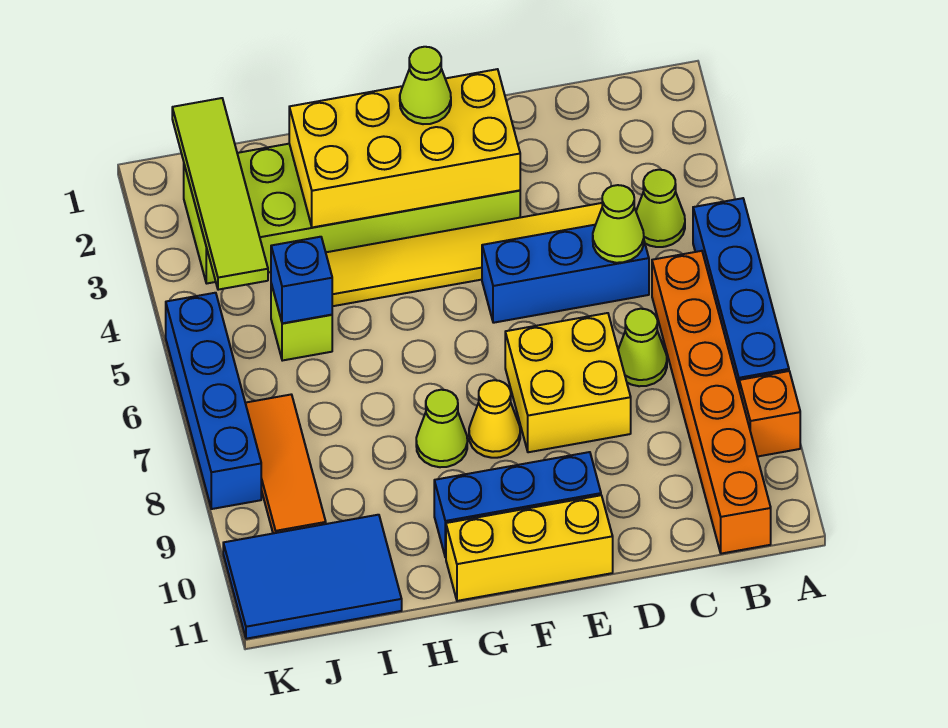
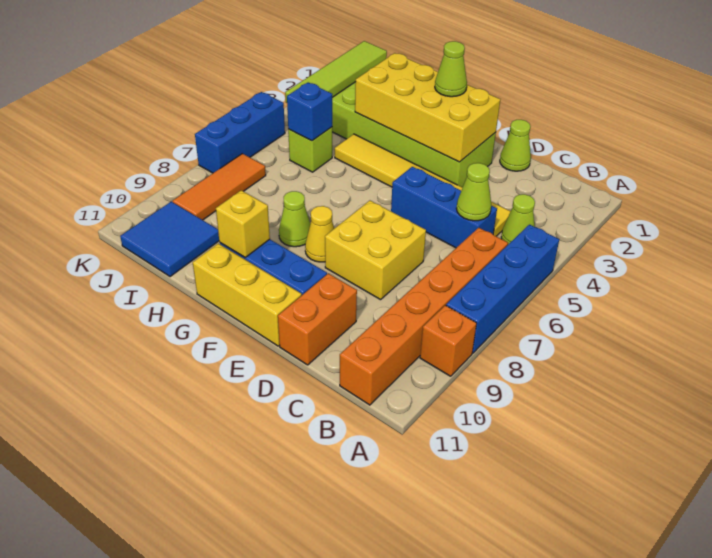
lime cone C7 level 1 -> lime cone D1 level 1
none -> orange brick D10:D11 level 1
none -> yellow brick G10 level 2
blue tile I10:K11 level 1 -> blue tile I10:J11 level 1
blue brick K5:K8 level 1 -> blue brick K5:K7 level 1

